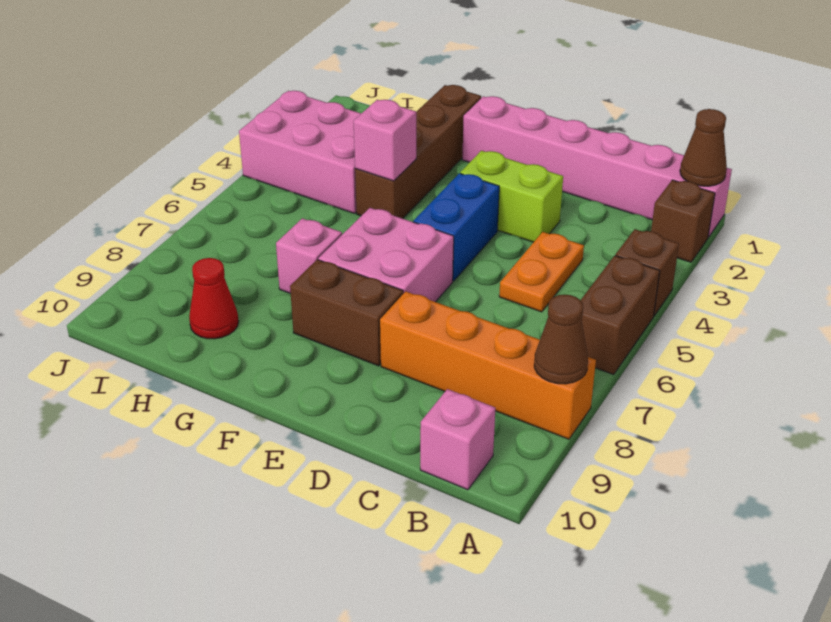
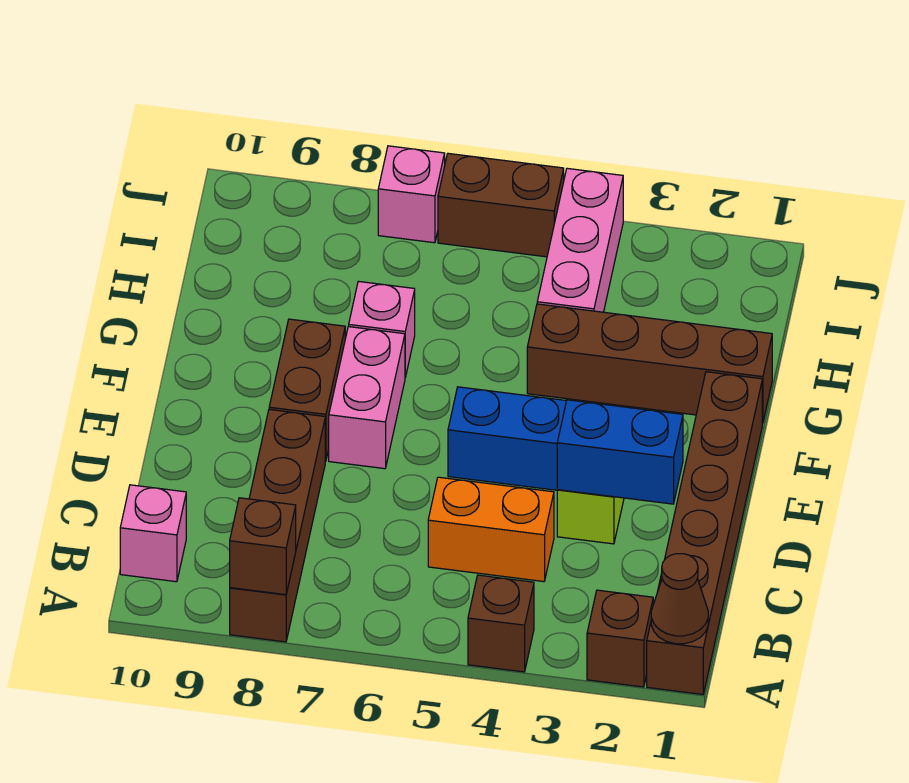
pink brick A1:F1 level 1 -> brown brick A1:F1 level 1
brown brick A5:A6 level 1 -> brown brick J5:J6 level 1
orange brick A8:D8 level 1 -> brown brick A8:D8 level 1
brown cone A8 level 2 -> brown brick A8 level 2
orange plate C4:C5 level 1 -> orange brick C4:C5 level 1
none -> blue brick D2:D3 level 2
pink brick E6:F7 level 1 -> pink brick E7:F7 level 1
pink brick G4 level 2 -> pink brick J7 level 1
pink brick H3:J4 level 1 -> pink brick H4:J4 level 1
red cone H9 level 1 -> none

